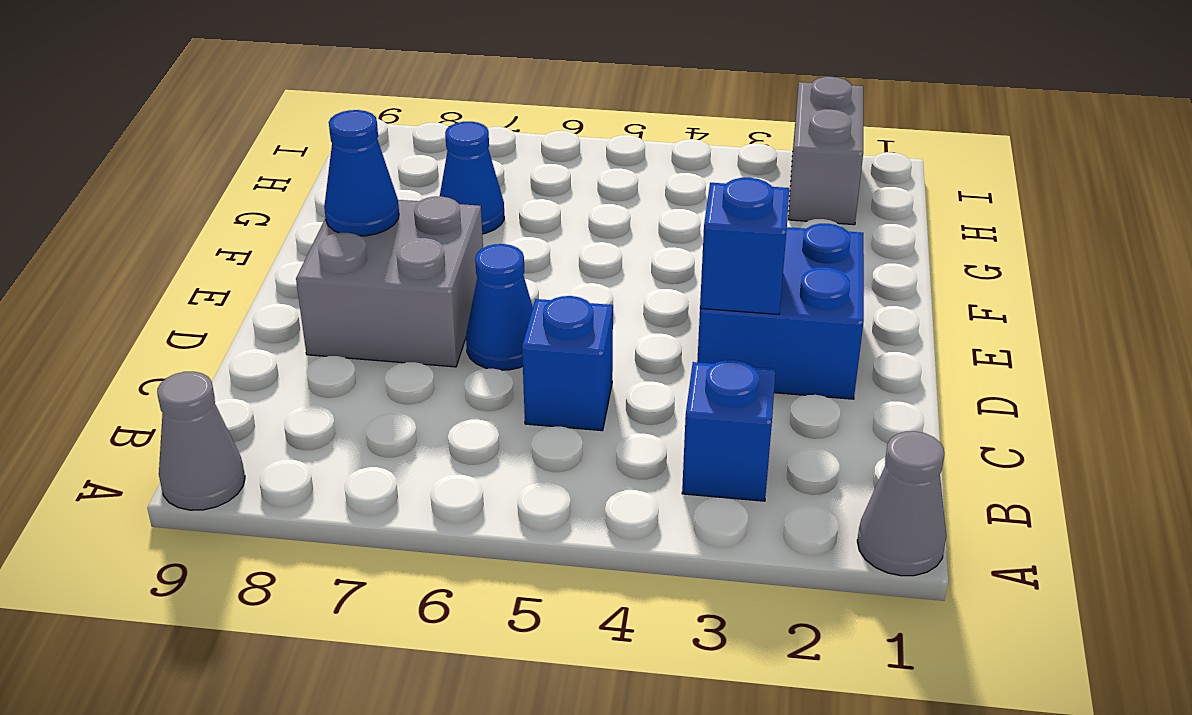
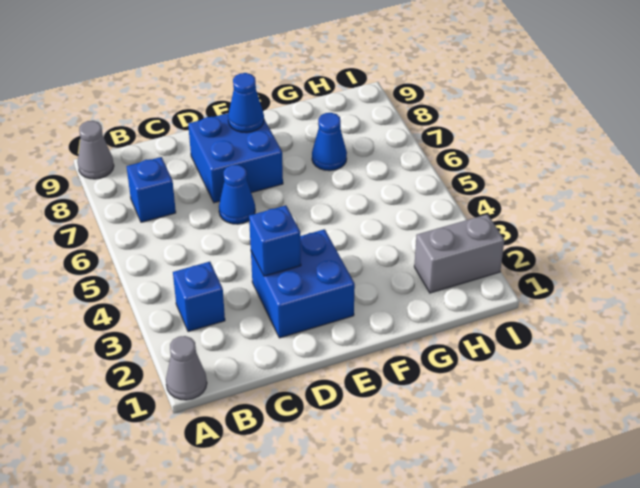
blue brick C5 level 1 -> blue brick B7 level 1
grey brick D7:E8 level 1 -> blue brick D7:E8 level 1

